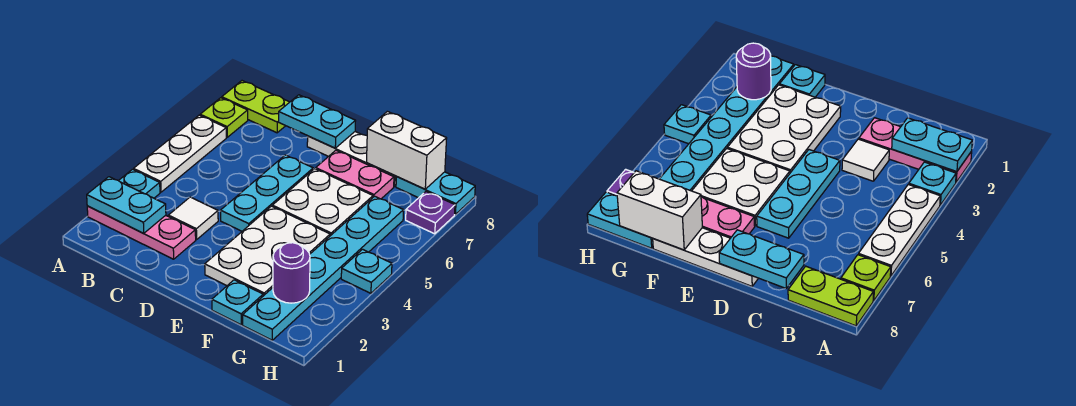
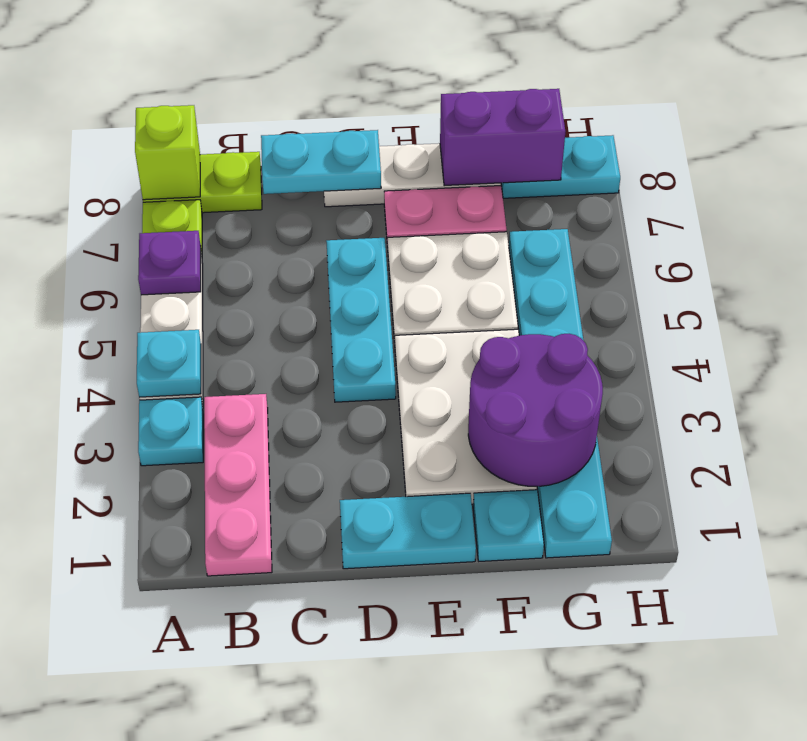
pink plate A2:C2 level 1 -> pink plate B1:B3 level 1
cyan plate A2:B2 level 2 -> cyan plate D1:E1 level 1
none -> lime brick A8 level 2
white tile C3 level 1 -> none
white brick F8:G8 level 2 -> purple brick F8:G8 level 2
purple round brick G2 level 2 -> purple round brick F2:G3 level 2
cyan plate H4 level 1 -> cyan plate A4 level 2
purple plate H7 level 1 -> purple plate A6 level 2

